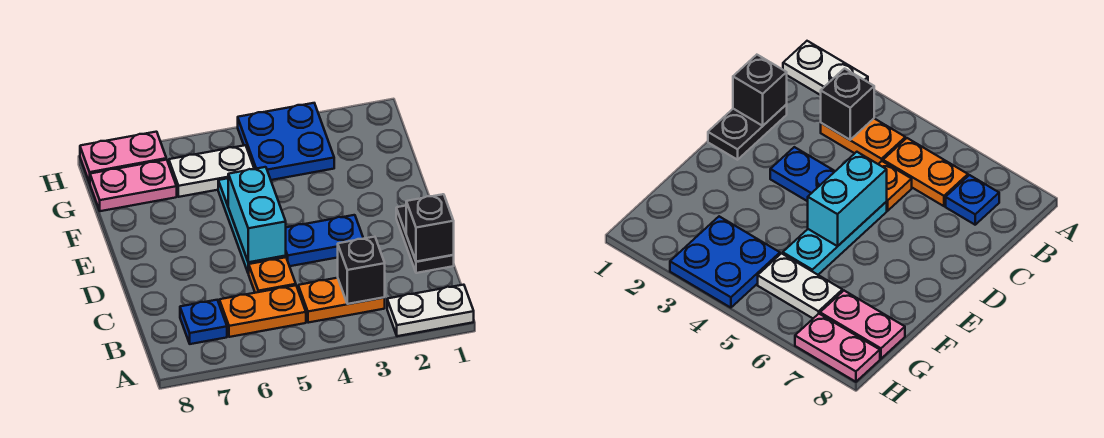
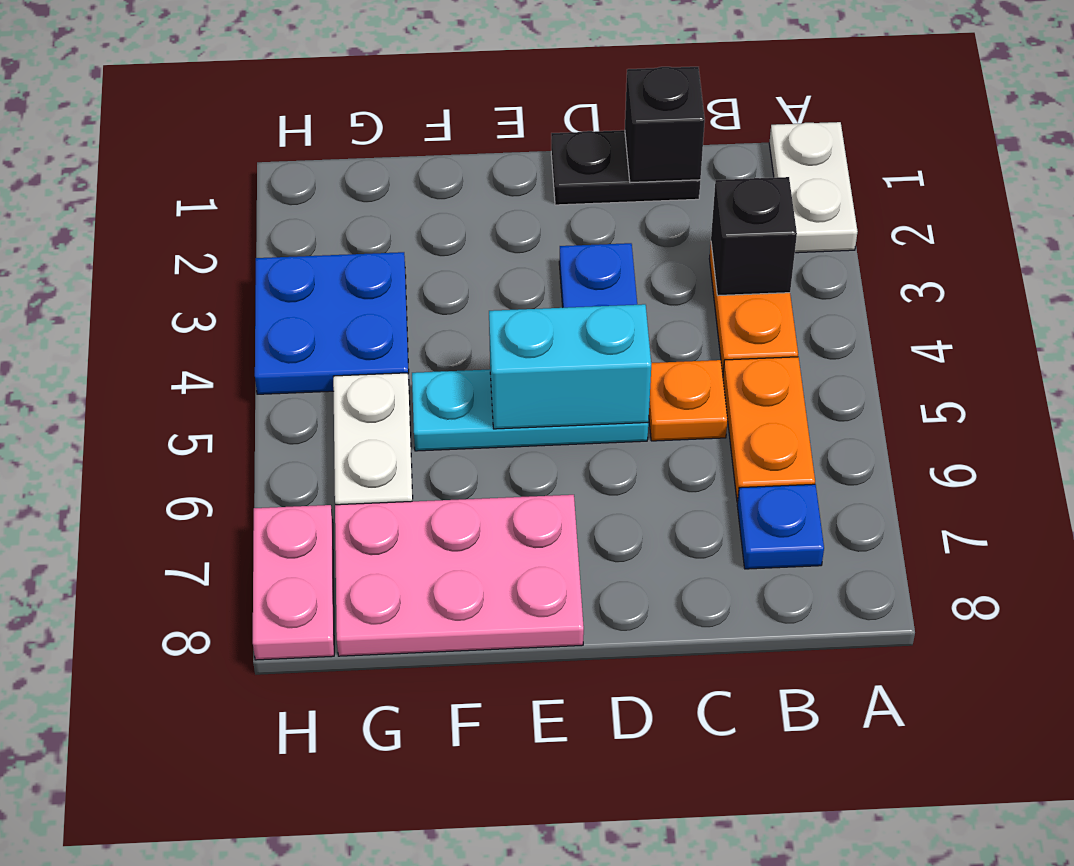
pink plate G7:G8 level 1 -> pink plate E7:G8 level 1

